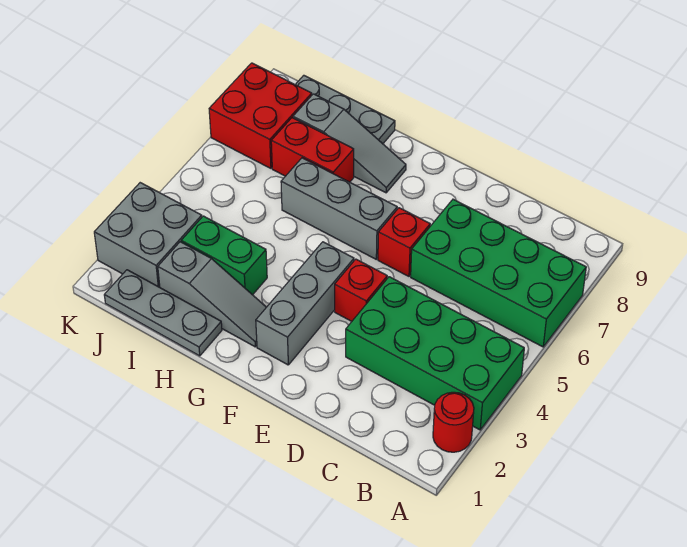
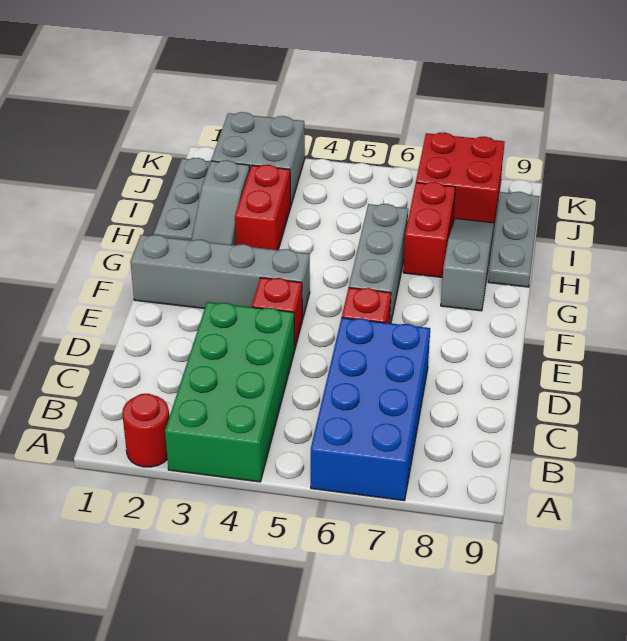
green brick A6:D7 level 1 -> blue brick A6:D7 level 1
grey brick F2:F4 level 1 -> grey brick F1:F4 level 1
grey slope G8:I8 level 1 top I -> grey slope G8:I8 level 1 top G
green brick H3:I3 level 1 -> red brick H3:I3 level 1

